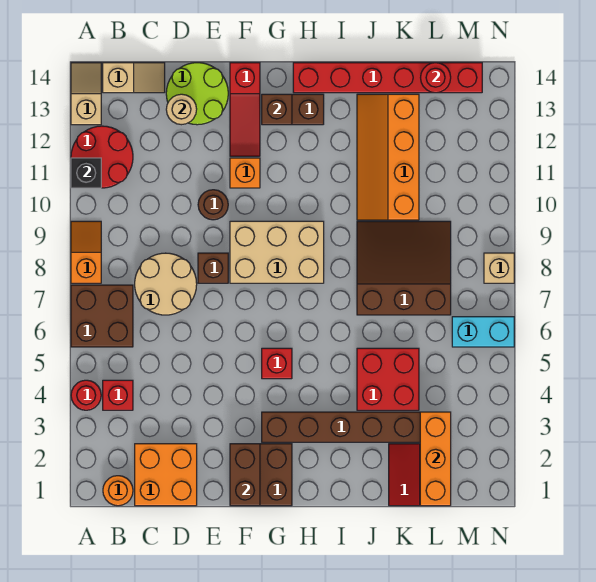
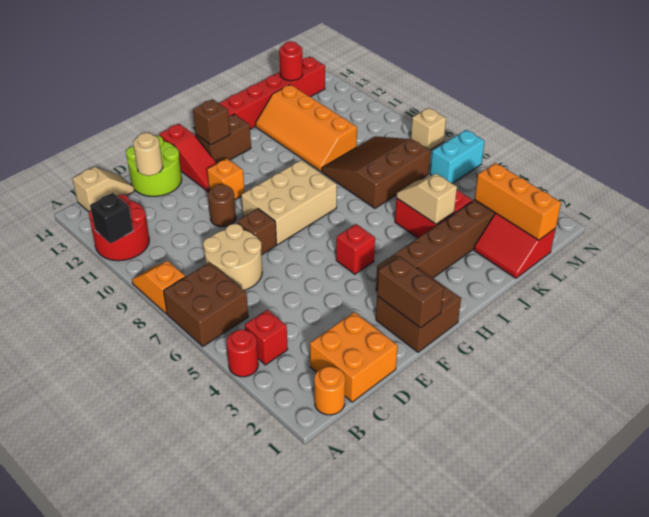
tan slope A13:A14 level 1 top 13 -> tan slope J4:J5 level 2 top 4

